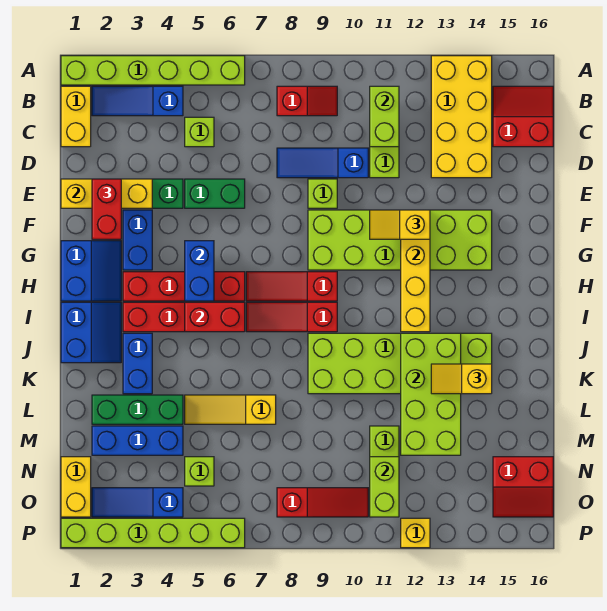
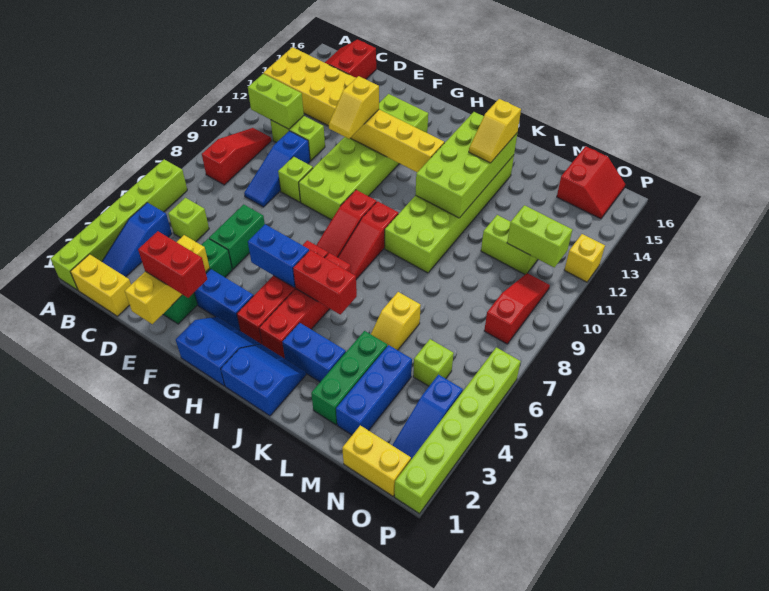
red slope B8:B9 level 1 top 8 -> red slope B8:B10 level 1 top 8
red brick I5:I6 level 2 -> red brick I5:J5 level 2
lime brick J12:M13 level 2 -> lime brick J11:K14 level 2
yellow slope L5:L7 level 1 top 7 -> yellow slope L5:L6 level 1 top 6

